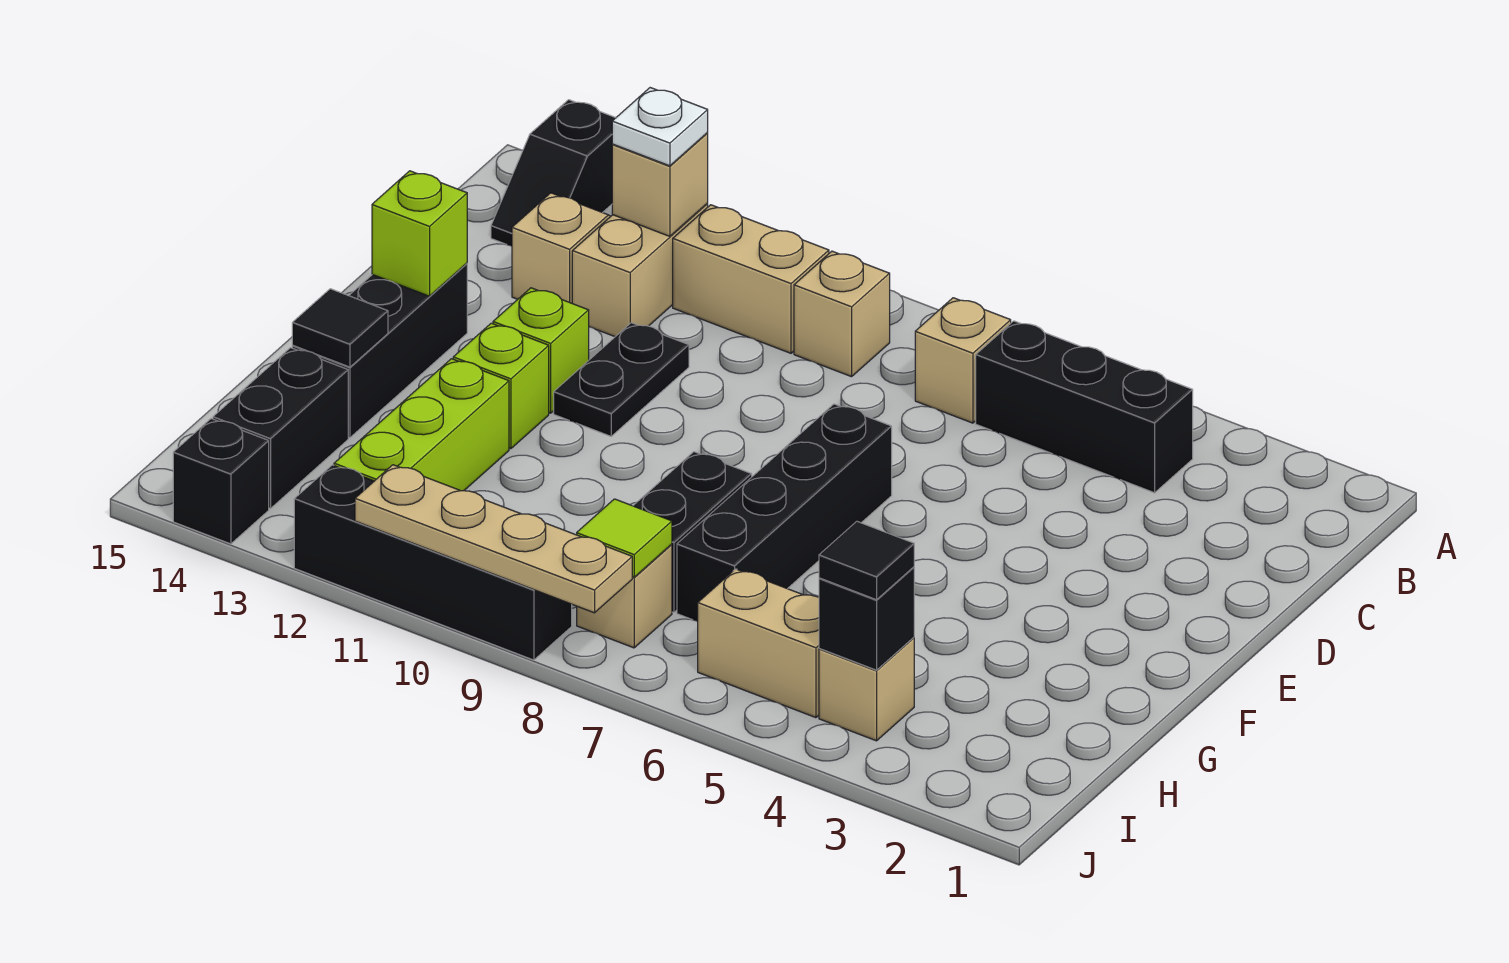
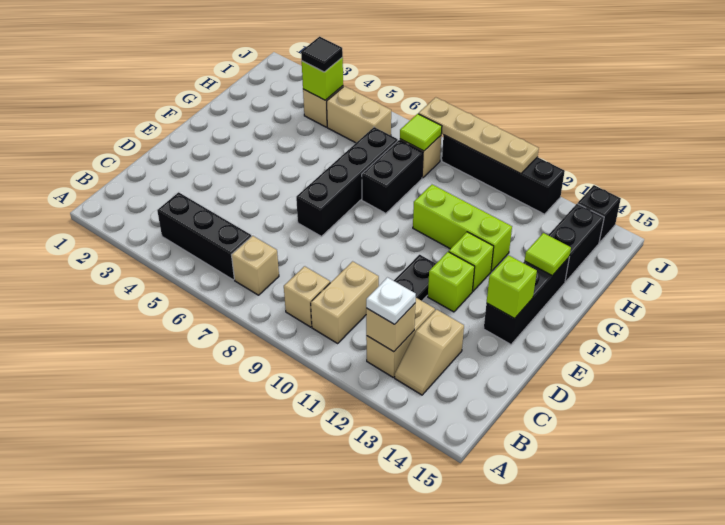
black slope A14:B14 level 1 top A -> none
tan brick B10:B11 level 1 -> tan brick B10:C10 level 1
lime brick G12:I12 level 1 -> lime brick G10:G12 level 1
black tile G14 level 2 -> lime tile G14 level 2
black brick I4 level 2 -> lime brick I4 level 2

